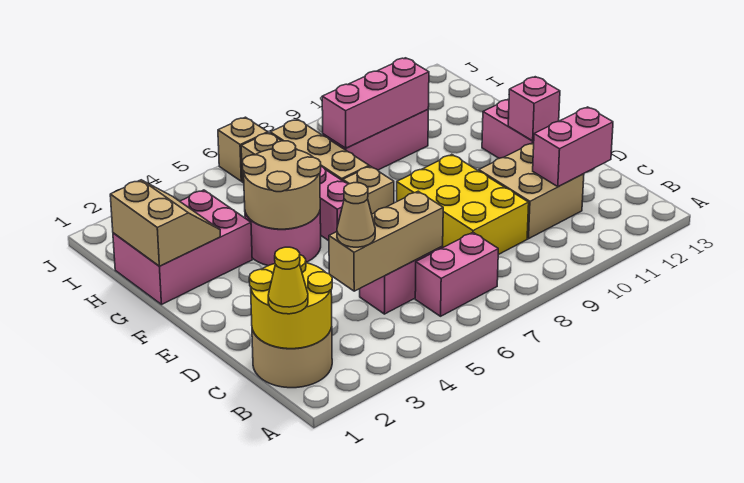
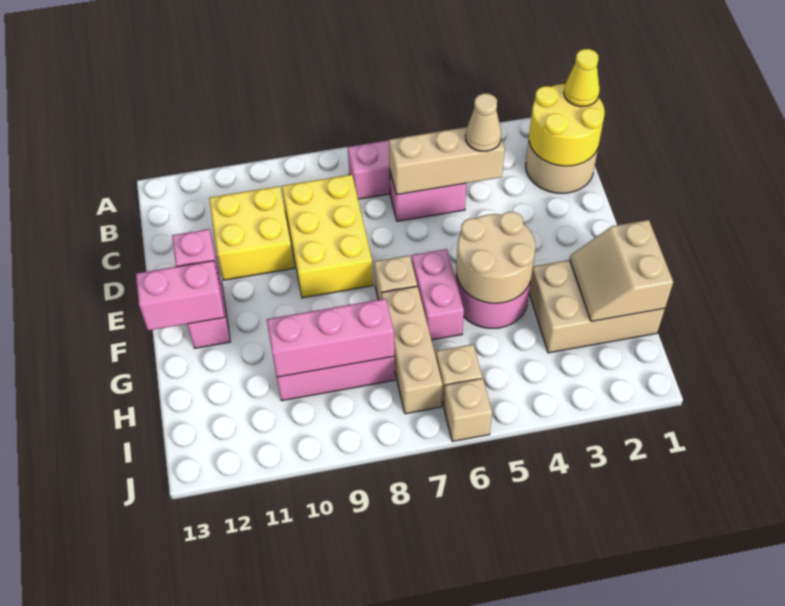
tan brick C10:D11 level 1 -> yellow brick C10:D11 level 1
pink brick C11:C12 level 2 -> pink brick F12:F13 level 2
pink brick G1:H3 level 1 -> tan brick G1:H3 level 1

